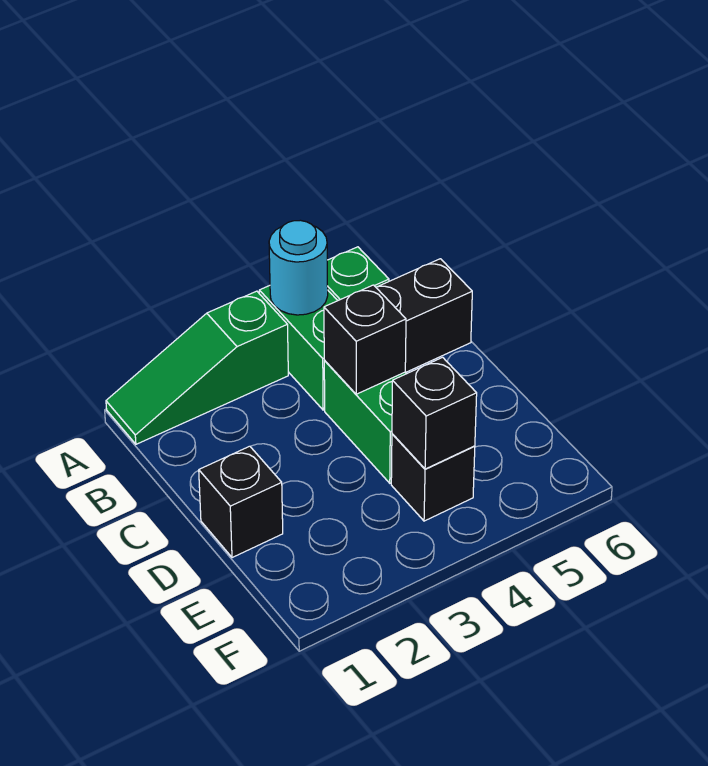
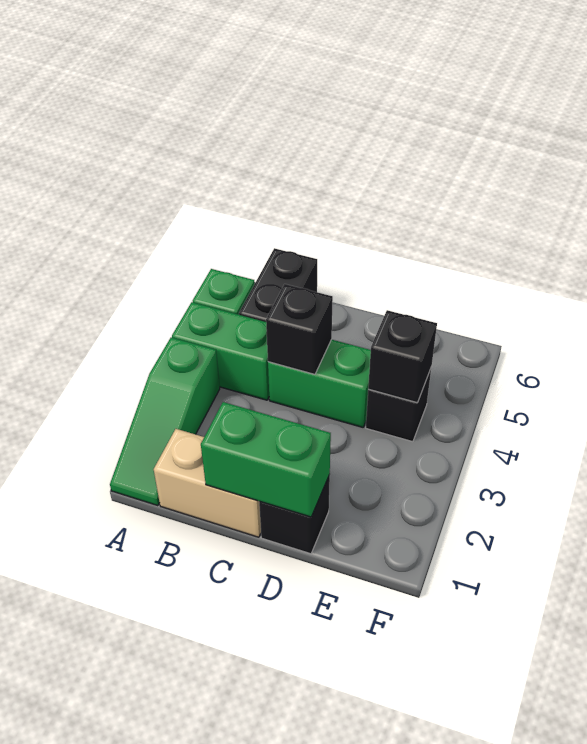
cyan round brick A4 level 2 -> none
none -> tan brick B1:C1 level 1
none -> green brick C1:D1 level 2

